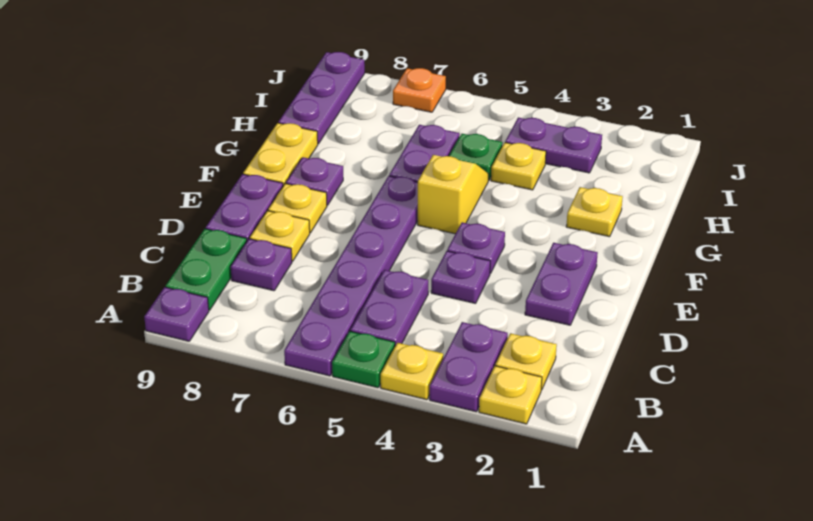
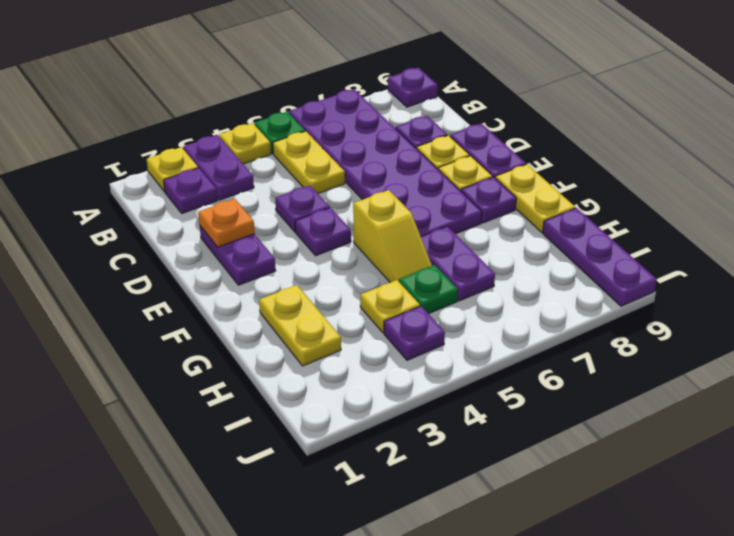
purple plate A6:F6 level 1 -> purple plate A6:F7 level 1
yellow plate B2 level 1 -> purple plate B2 level 1
purple plate B5:C5 level 1 -> yellow plate B5:C5 level 1
green plate B9:C9 level 1 -> none
yellow plate G2 level 1 -> yellow plate G2:H2 level 1
purple plate I3:I4 level 1 -> purple plate I4 level 1
orange plate J7 level 1 -> orange plate D2 level 2

